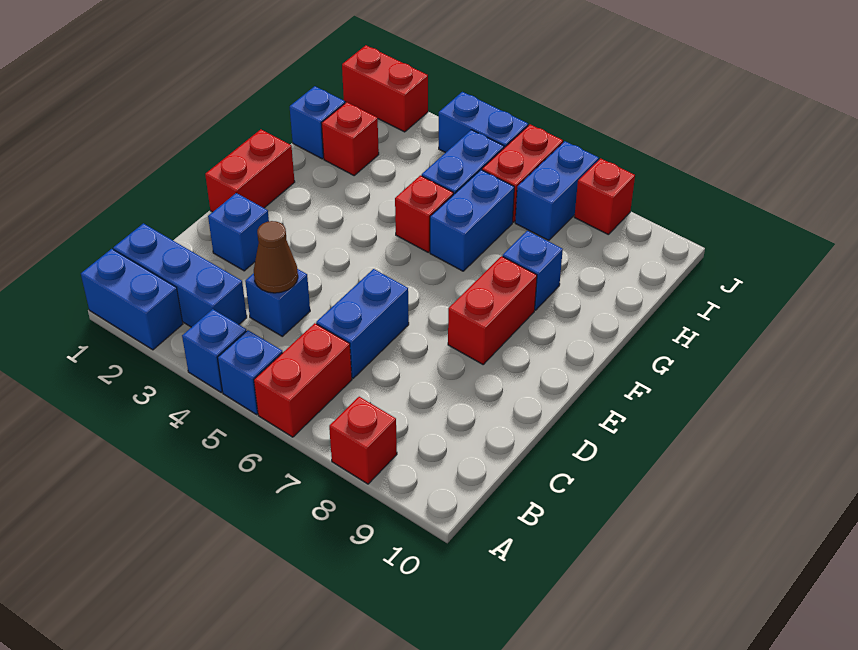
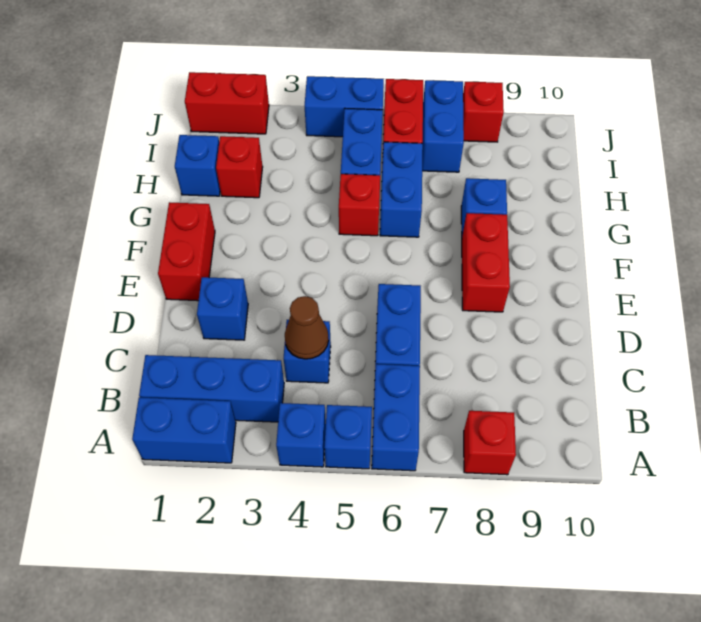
red brick A6:B6 level 1 -> blue brick A6:B6 level 1

